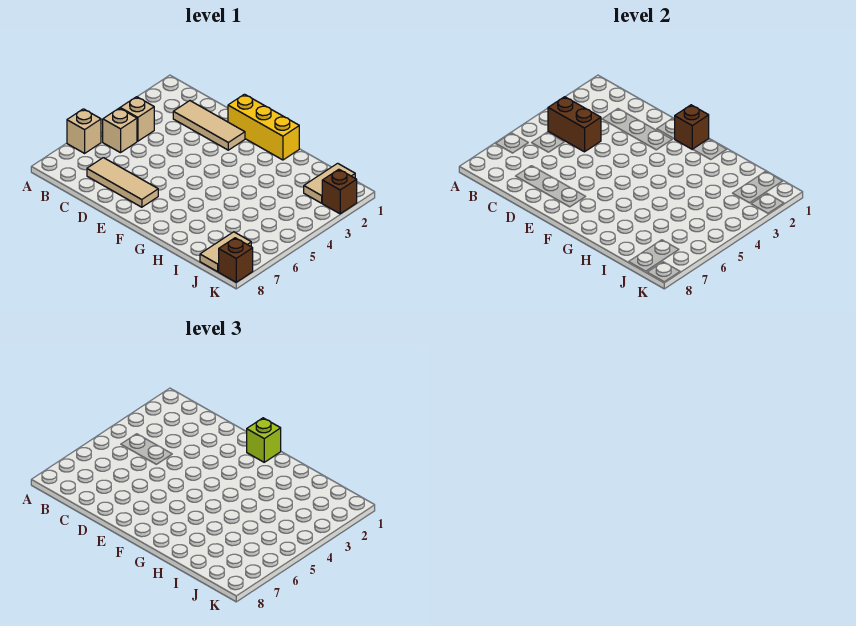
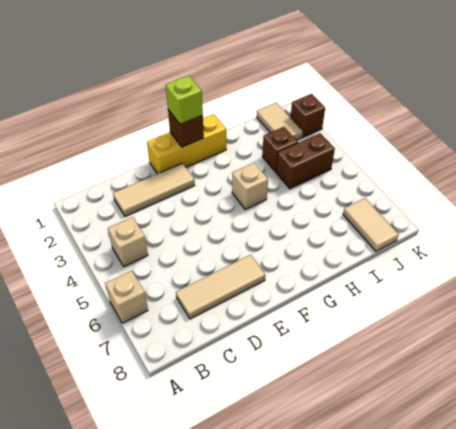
brown brick B4:C4 level 2 -> brown brick I4:J4 level 1
tan brick B5 level 1 -> tan brick G4 level 1
brown brick K8 level 1 -> brown brick I3 level 1

